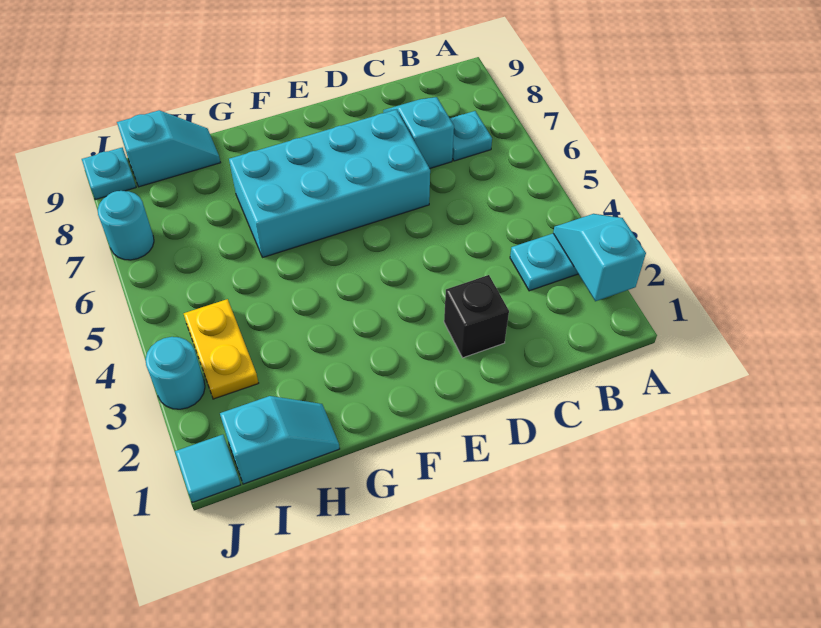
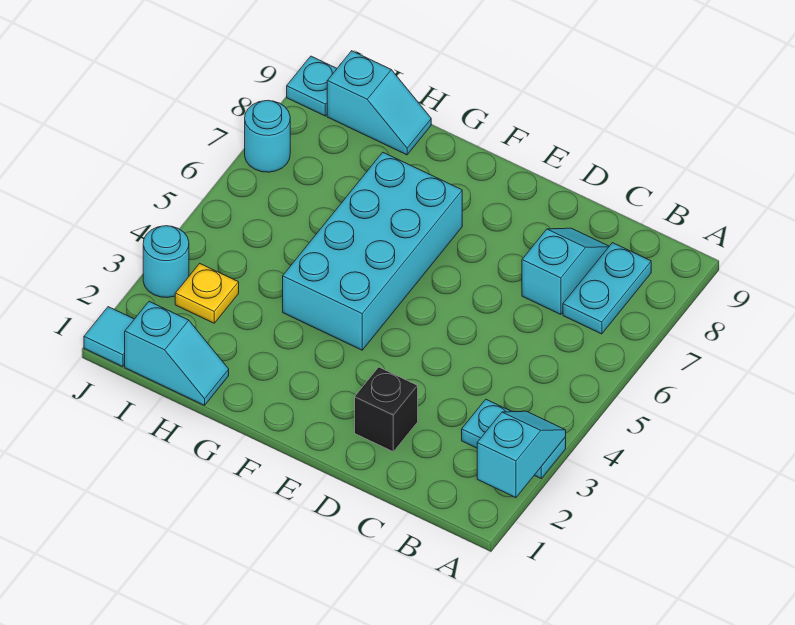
cyan plate B7 level 1 -> cyan plate B7:B8 level 1
cyan brick D6:G7 level 1 -> cyan brick F4:G7 level 1
yellow plate I3:I4 level 1 -> yellow plate I3 level 1

